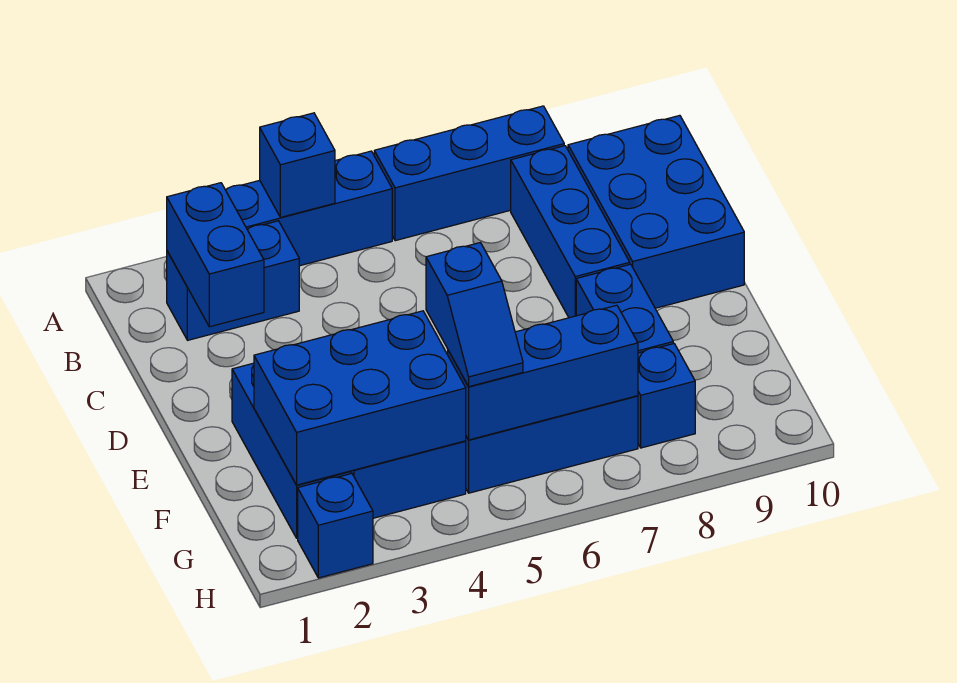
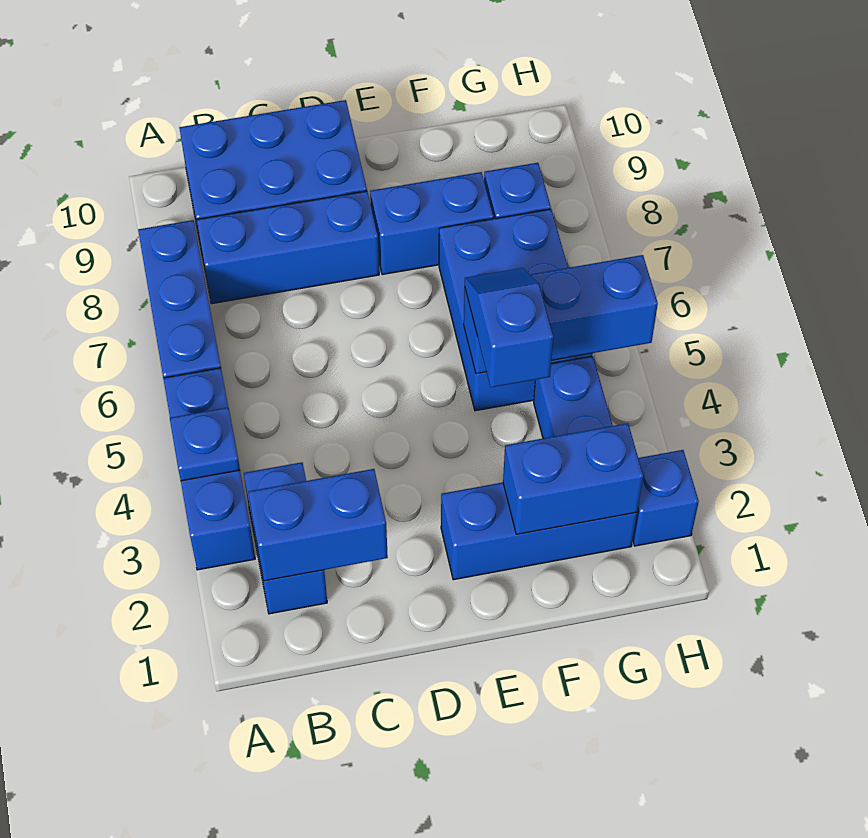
blue brick A4 level 2 -> blue plate A4 level 2
blue brick F2:G4 level 2 -> blue brick F2:G2 level 2
blue slope F5:G5 level 3 top F -> blue slope F4:F5 level 3 top 4
blue brick G5:G7 level 2 -> blue brick F5:H5 level 2

